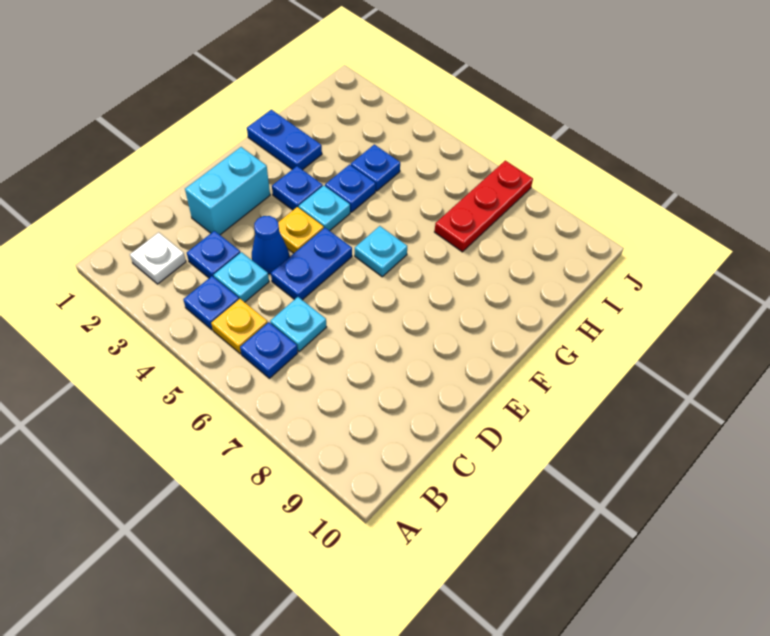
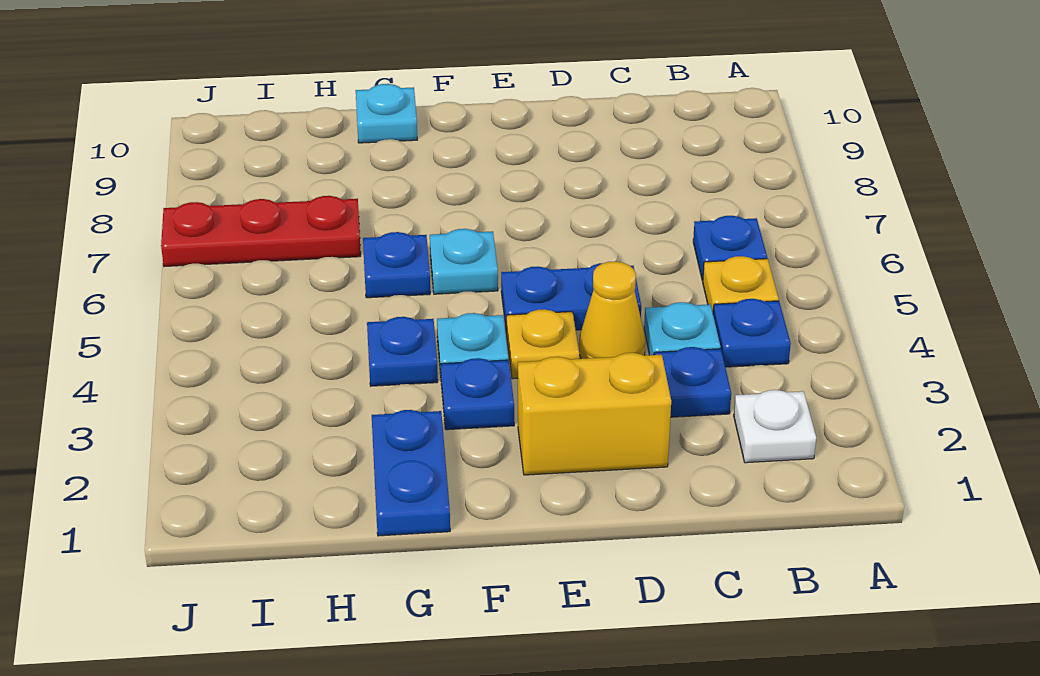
cyan plate C6 level 1 -> cyan plate G10 level 1
cyan brick D2:E2 level 1 -> yellow brick D2:E2 level 1
blue cone D4 level 1 -> yellow cone D4 level 1
blue plate H4 level 1 -> blue plate G6 level 1

